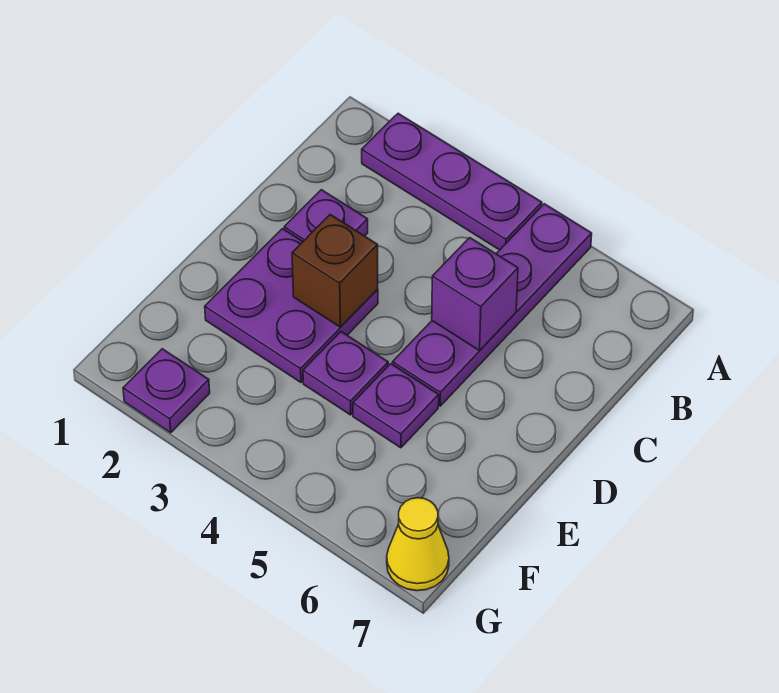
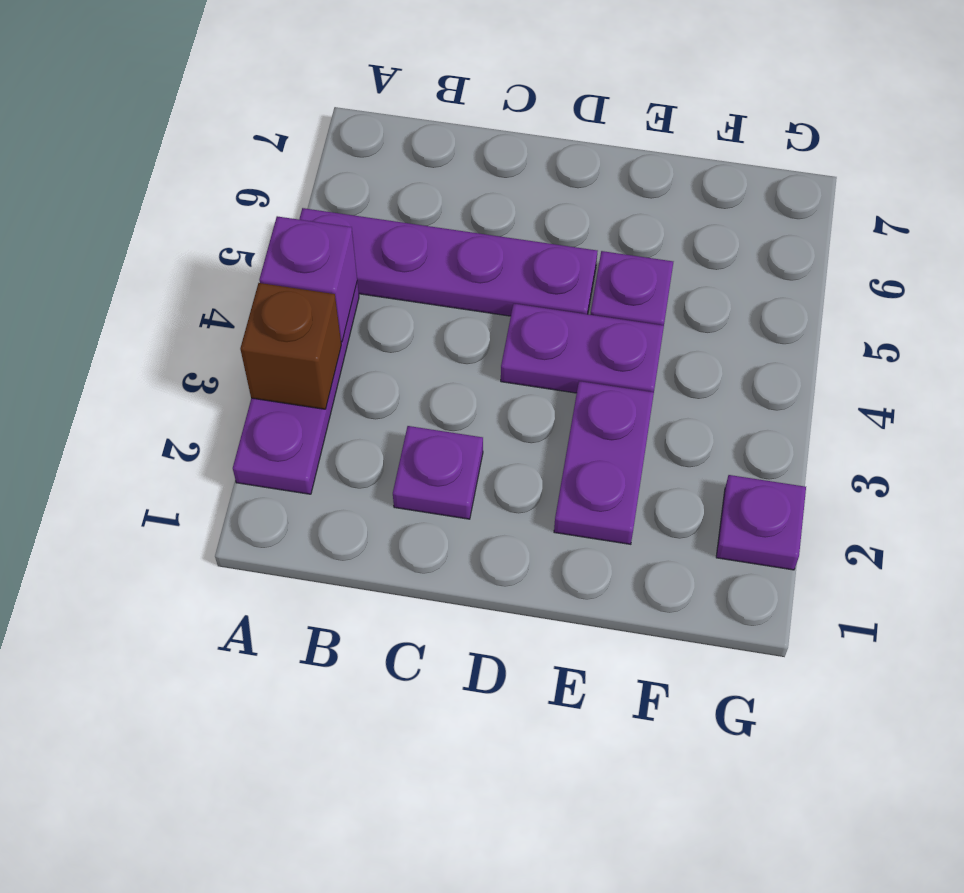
purple brick C5 level 2 -> purple brick A4 level 2
purple plate D2:E3 level 1 -> purple plate E2:E3 level 1
brown brick D3 level 2 -> brown brick A3 level 2
purple plate E4 level 1 -> purple plate D4:E4 level 1
yellow cone G7 level 1 -> none

